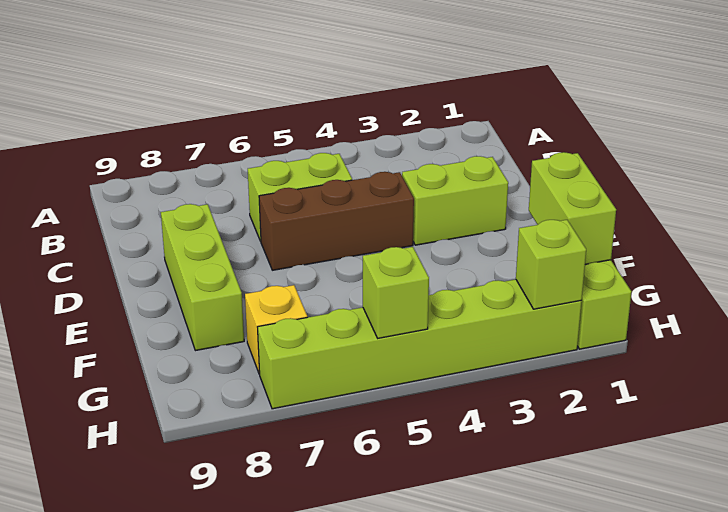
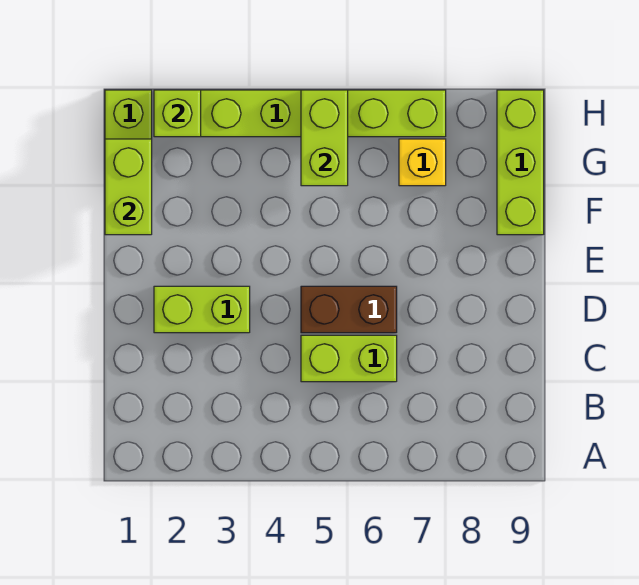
brown brick D4:D6 level 1 -> brown brick D5:D6 level 1
lime brick D8:F8 level 1 -> lime brick F9:H9 level 1
lime brick H5 level 2 -> lime brick G5:H5 level 2

